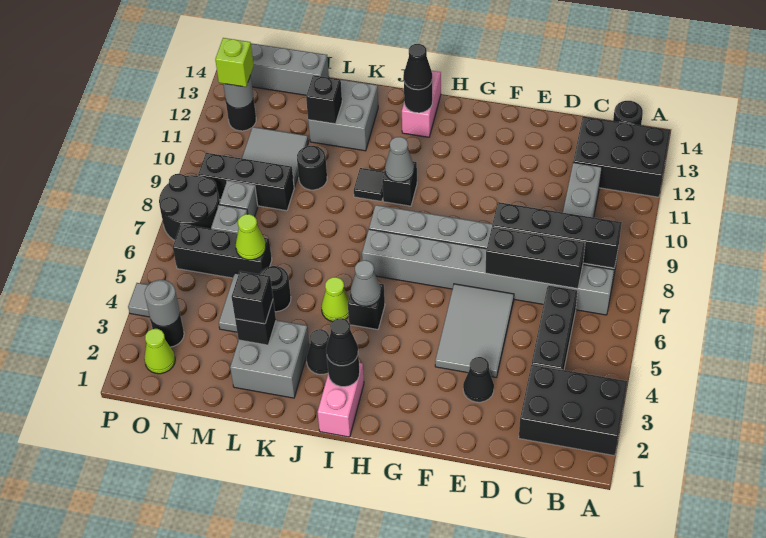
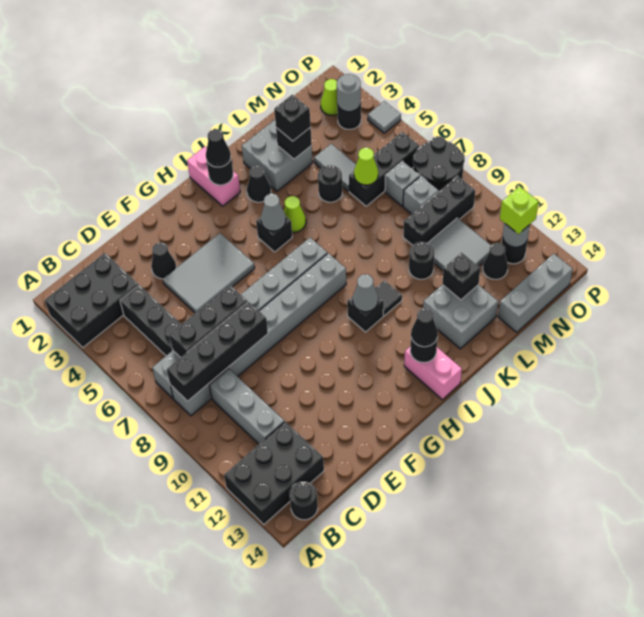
grey tile E4:F6 level 1 -> grey tile E4:G5 level 1
none -> black cone N12 level 1

